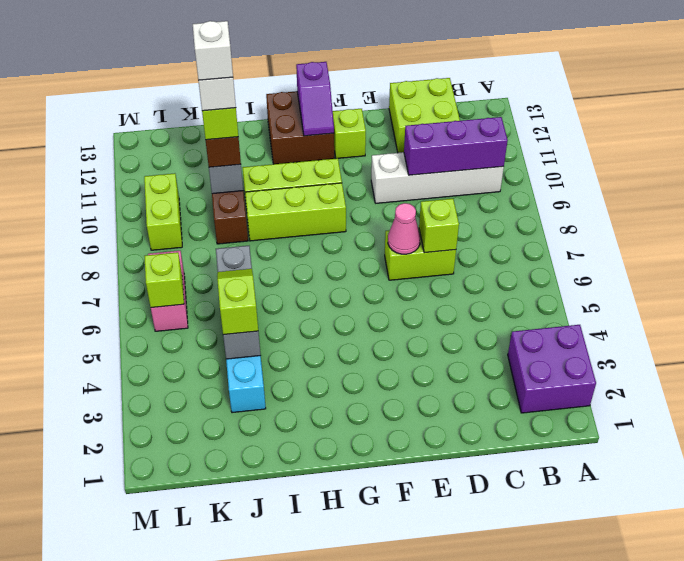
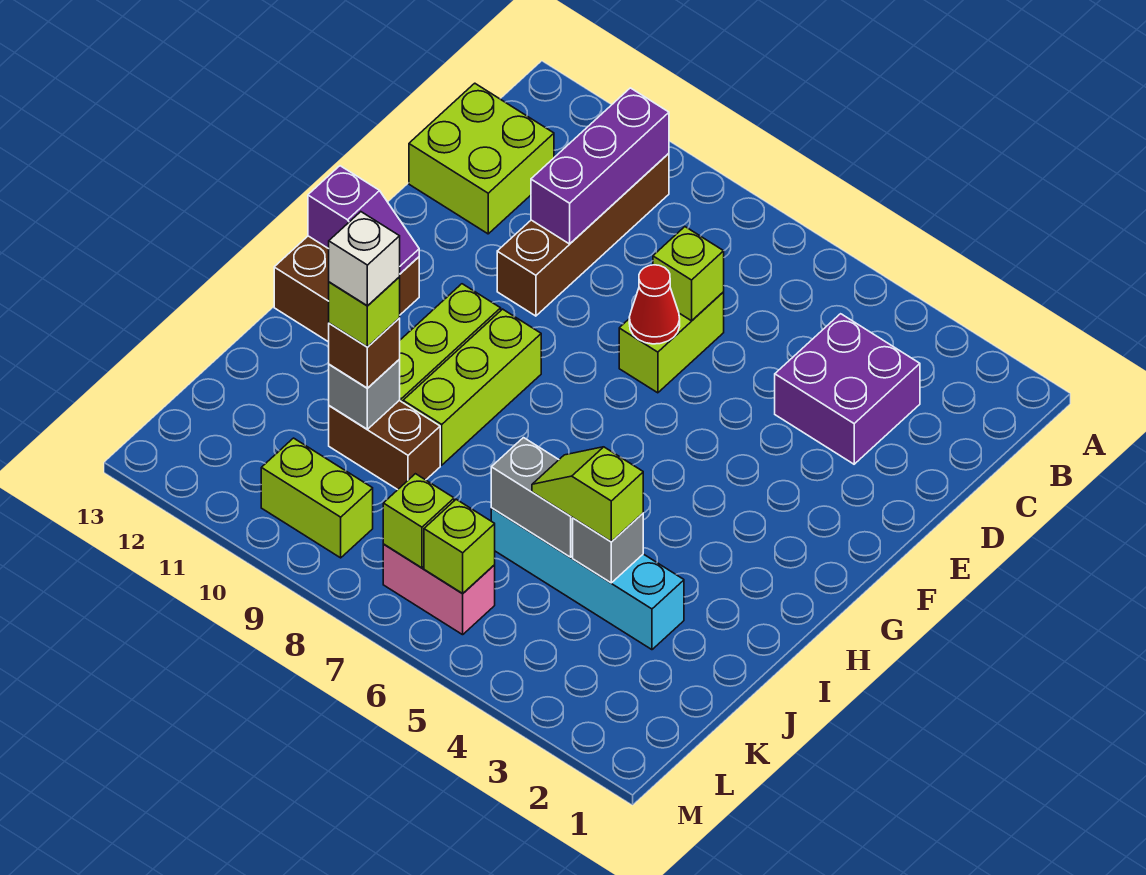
purple brick A2:B3 level 1 -> purple brick C3:D4 level 1
white brick B10:E10 level 1 -> brown brick B10:E10 level 1
pink cone E7 level 2 -> red cone E7 level 2
lime brick F12 level 1 -> lime brick L7 level 2
white brick J10 level 6 -> none

